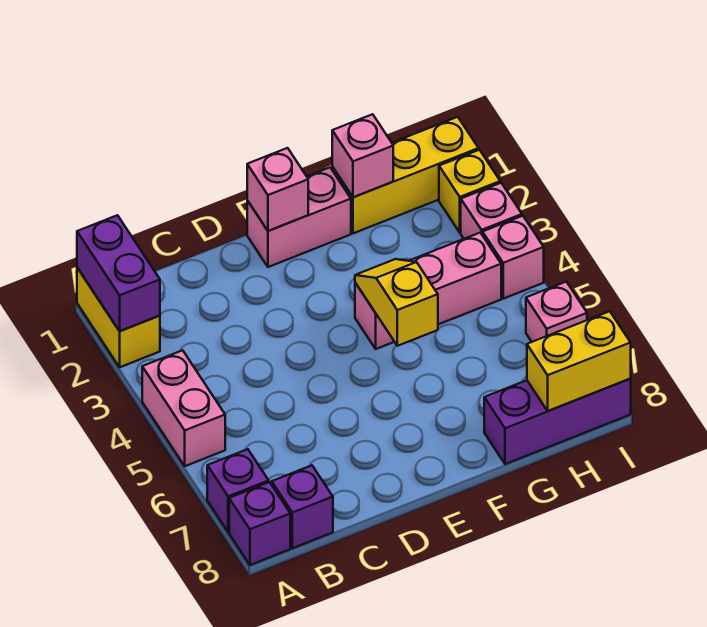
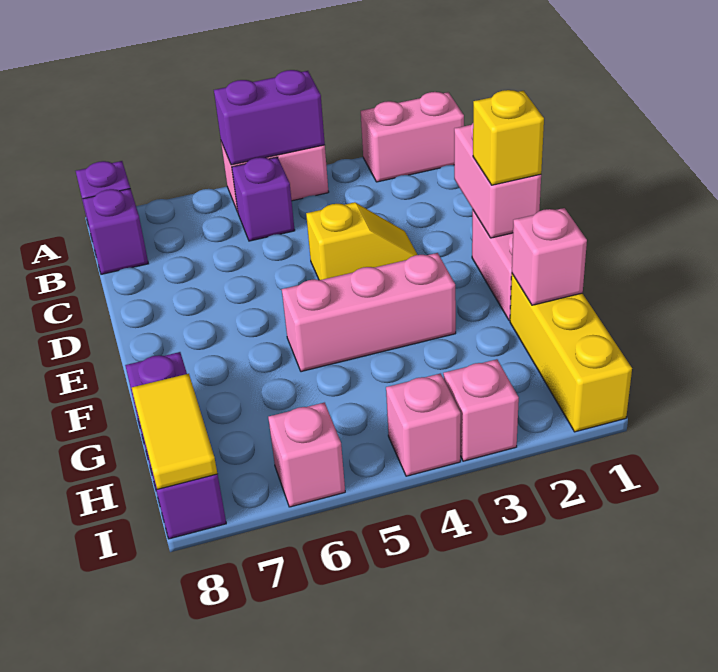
yellow brick A1:A2 level 1 -> pink brick A1:A2 level 1
purple brick A1:A2 level 2 -> purple brick A4:A5 level 2
purple brick A7 level 1 -> purple brick B5 level 1
pink brick E1 level 2 -> pink brick D1:E1 level 2
pink brick F4:H4 level 1 -> pink brick F3:F5 level 1
yellow slope F4:F5 level 2 top 5 -> yellow slope D3:D4 level 1 top 4
yellow brick H8:I8 level 2 -> yellow tile H8:I8 level 2
yellow brick I2 level 1 -> yellow brick E1 level 3

